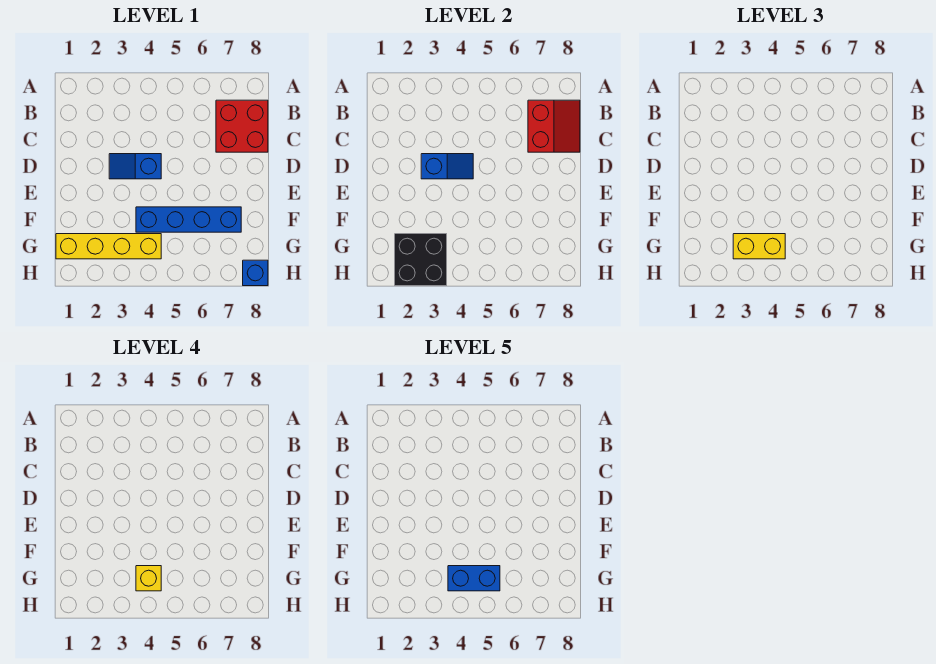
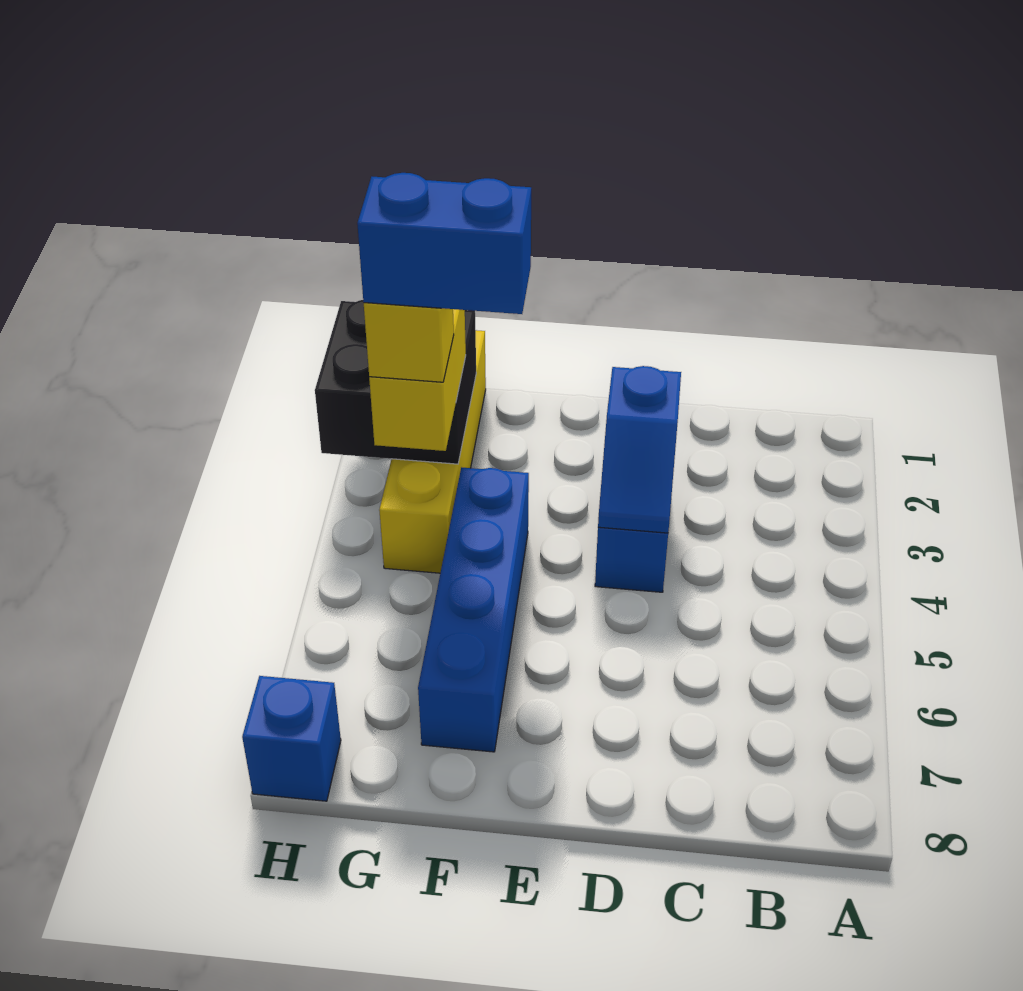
red brick B7:C8 level 1 -> none
red slope B7:C8 level 2 top 7 -> none
blue brick G4:G5 level 5 -> blue brick F4:G4 level 5

